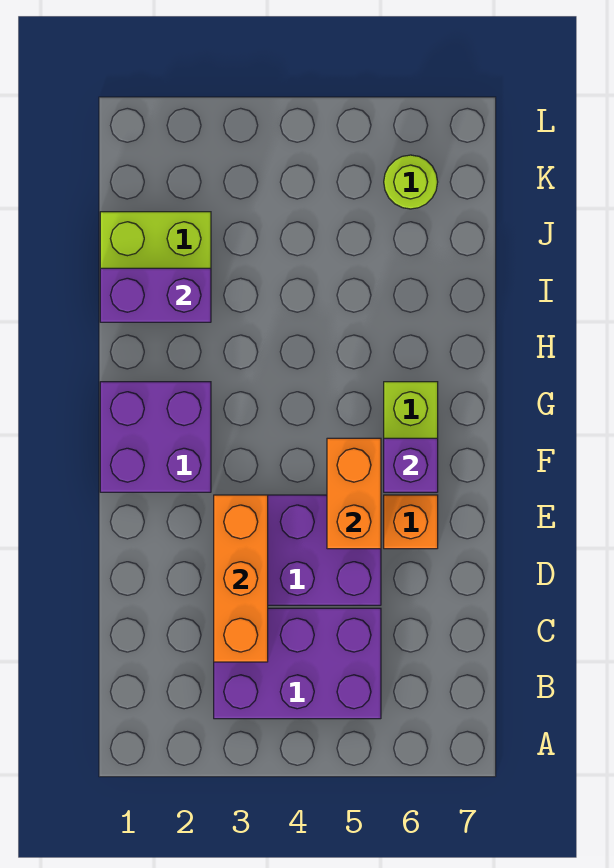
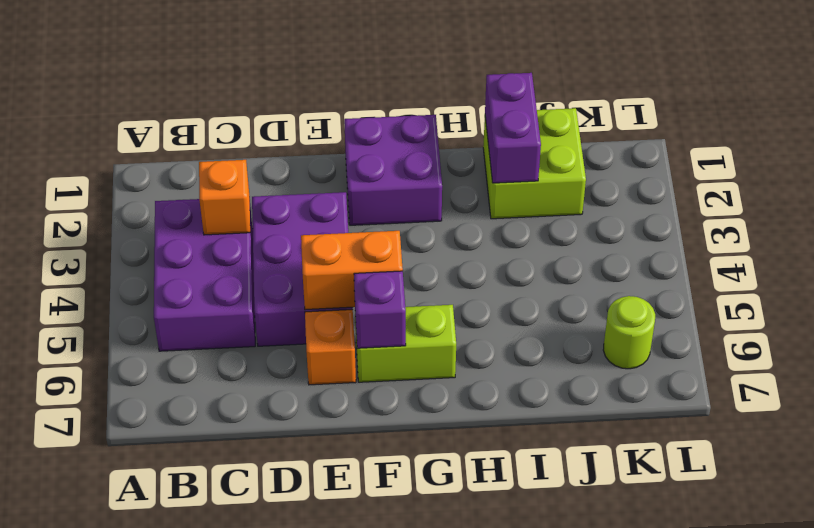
orange brick C3:E3 level 2 -> orange brick C3 level 2

